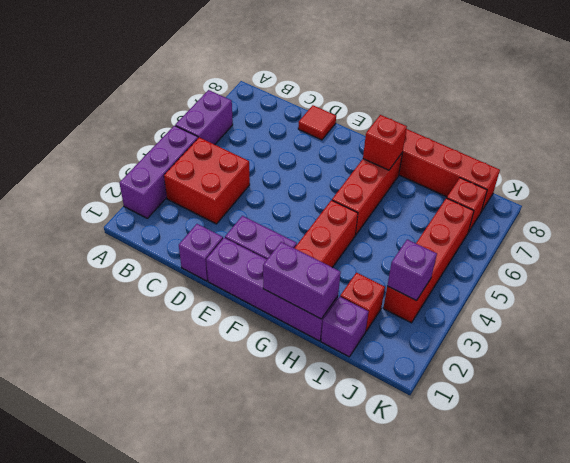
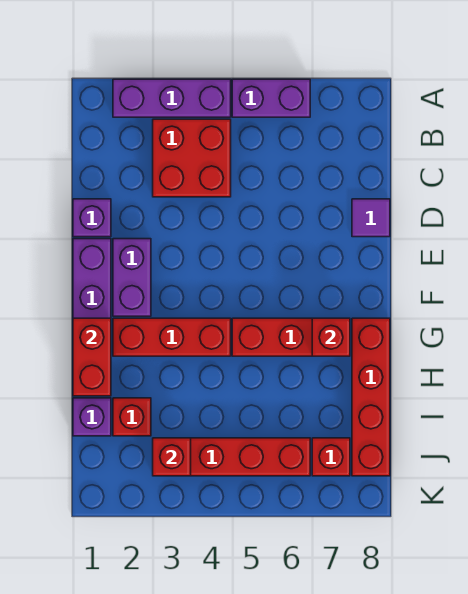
red tile D8 level 1 -> purple tile D8 level 1
purple brick G1:H1 level 2 -> red brick G1:H1 level 2
purple brick J3 level 2 -> red brick J3 level 2

